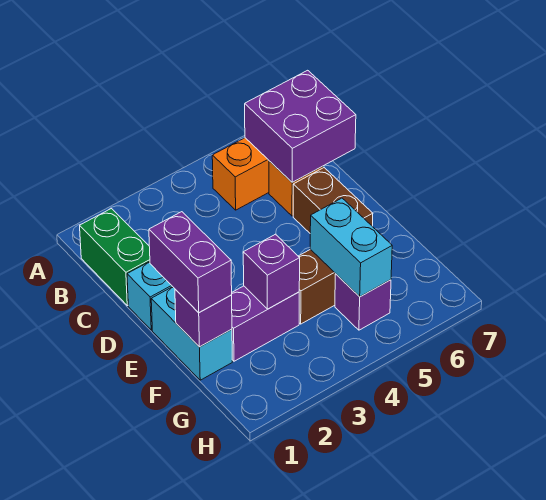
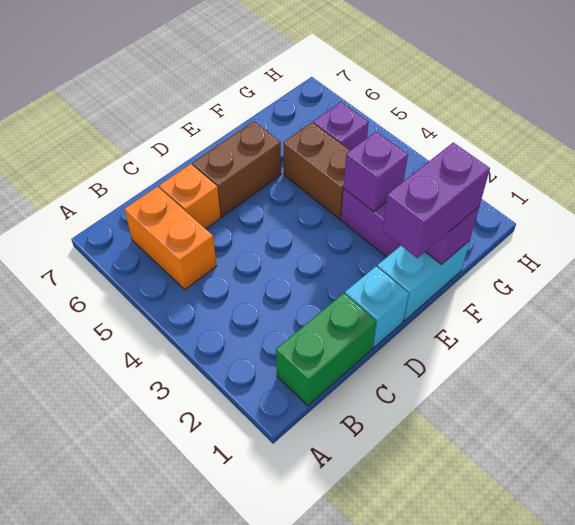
purple brick B6:C7 level 2 -> none
cyan brick F5:G5 level 2 -> none

